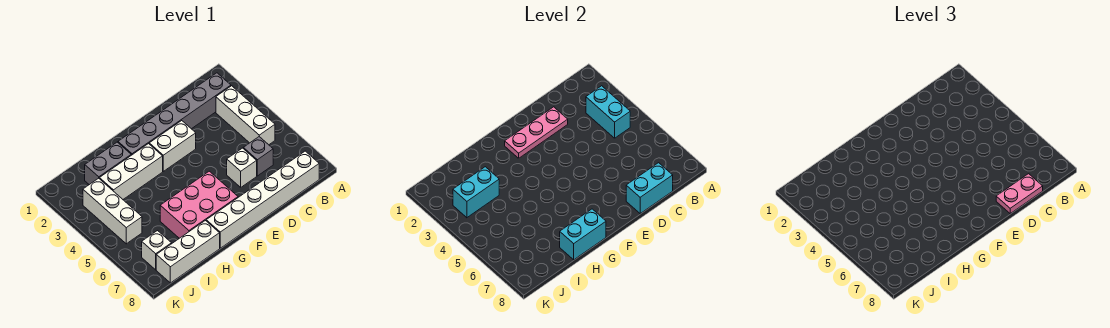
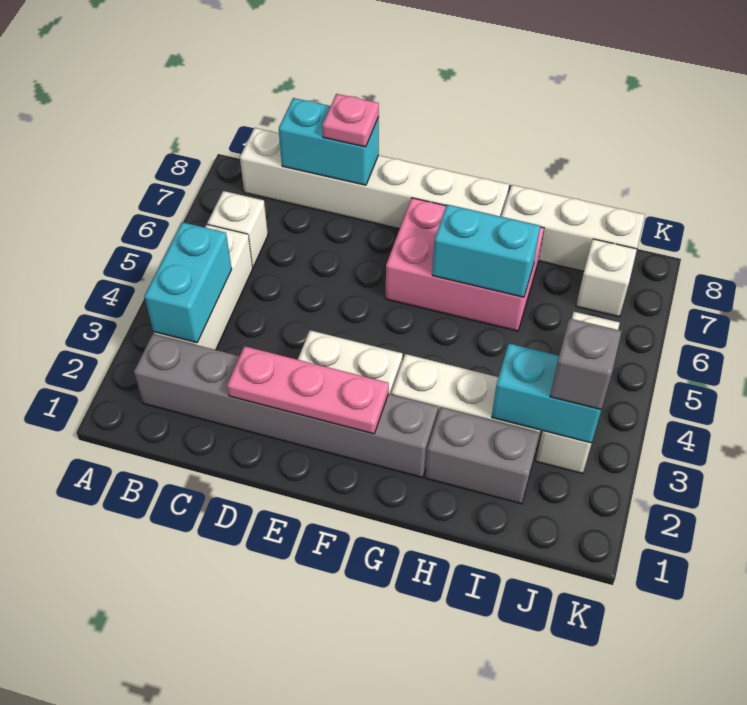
grey brick C6 level 1 -> grey brick J3 level 3
pink plate C8:D8 level 3 -> pink plate D8 level 3
white brick D6 level 1 -> white brick B6 level 1
cyan brick G8:H8 level 2 -> cyan brick G6:H6 level 2

